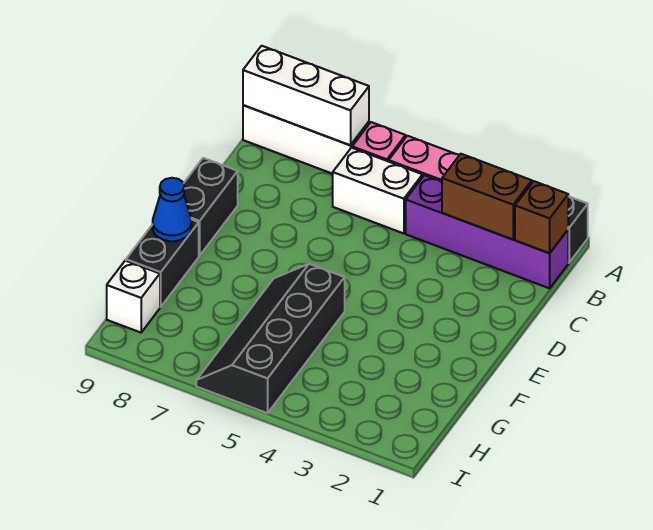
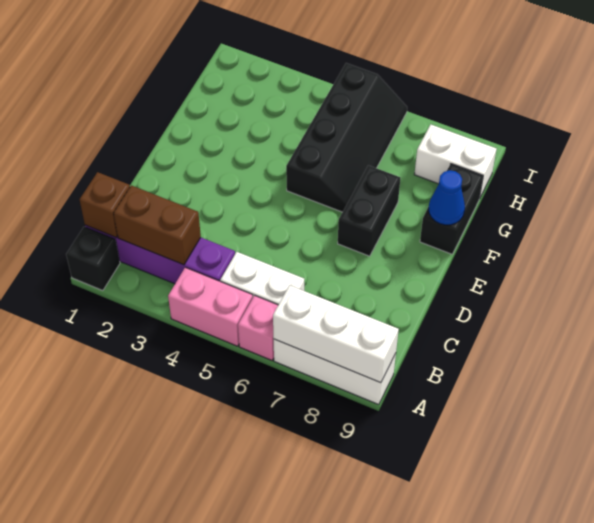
black brick D9:E9 level 1 -> black brick E7:F7 level 1
white brick H9 level 1 -> white brick H8:H9 level 1

